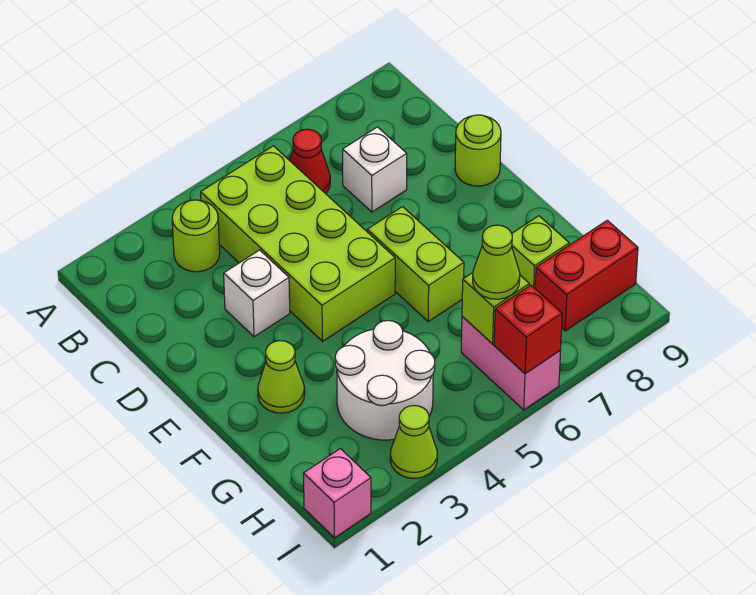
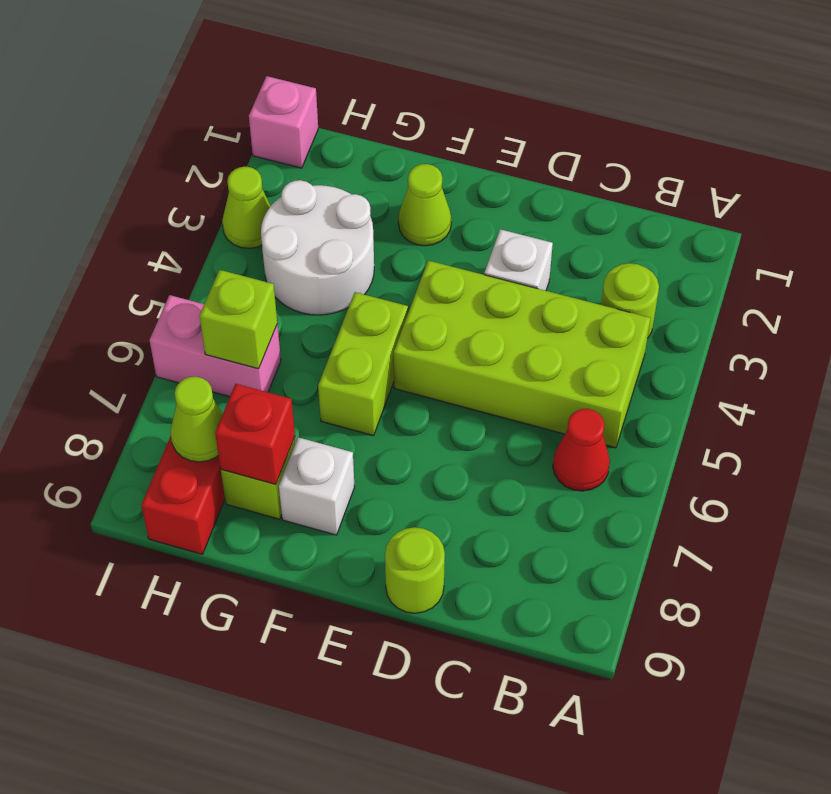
white brick C7 level 1 -> white brick F8 level 1
lime brick E6:F6 level 1 -> lime brick F5:F6 level 1
lime cone H6 level 3 -> lime cone H8 level 2
red brick I6 level 2 -> red brick G8 level 2

